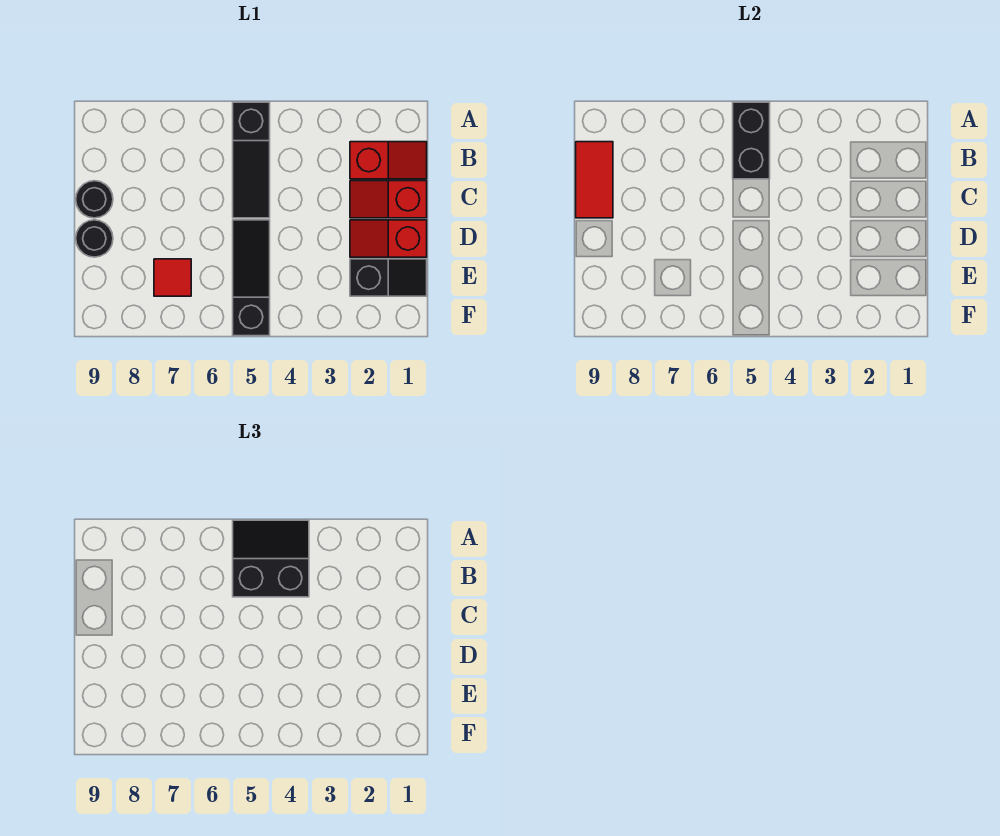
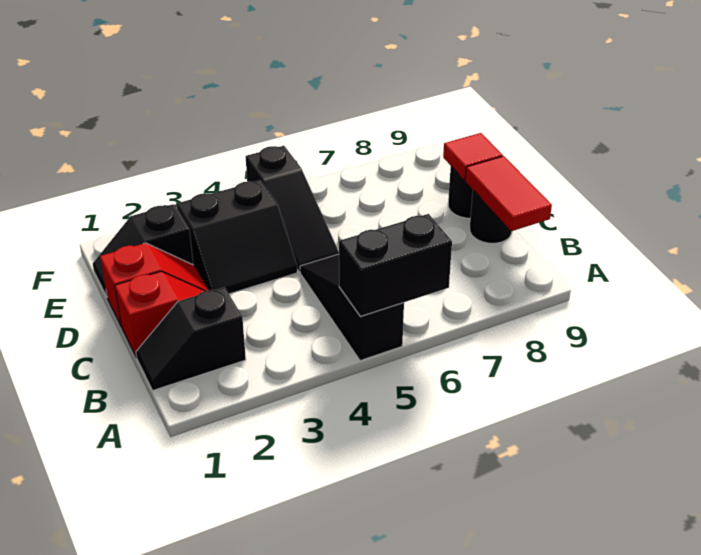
black slope A4:B5 level 3 top B -> black slope D3:E4 level 1 top E
black brick A5:B5 level 2 -> black brick A5:A6 level 2
red slope B1:B2 level 1 top 2 -> black slope B1:B2 level 1 top 2
red tile E7 level 1 -> red tile D9 level 2

